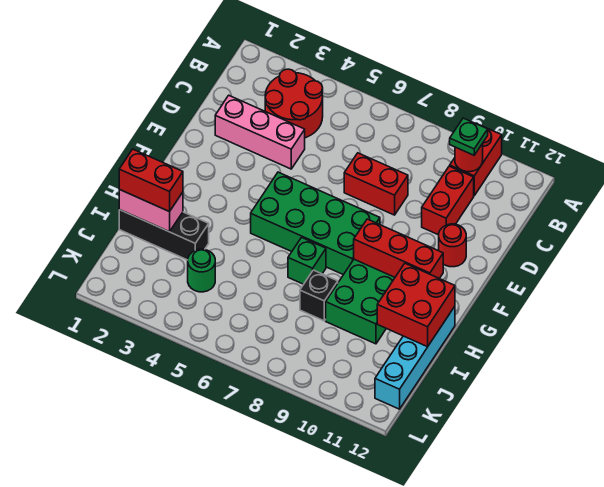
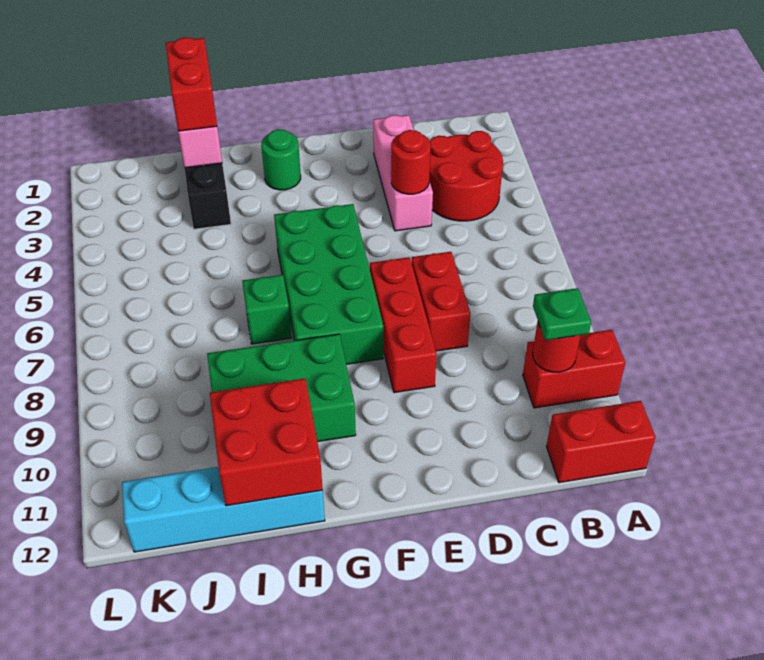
red brick C10:D10 level 1 -> red brick A12:B12 level 1
red round brick E11 level 1 -> red round brick D4 level 2
red brick G9:G11 level 2 -> red brick E7:E9 level 1
black brick I8 level 1 -> none
green round brick J4 level 1 -> green round brick G2 level 1

